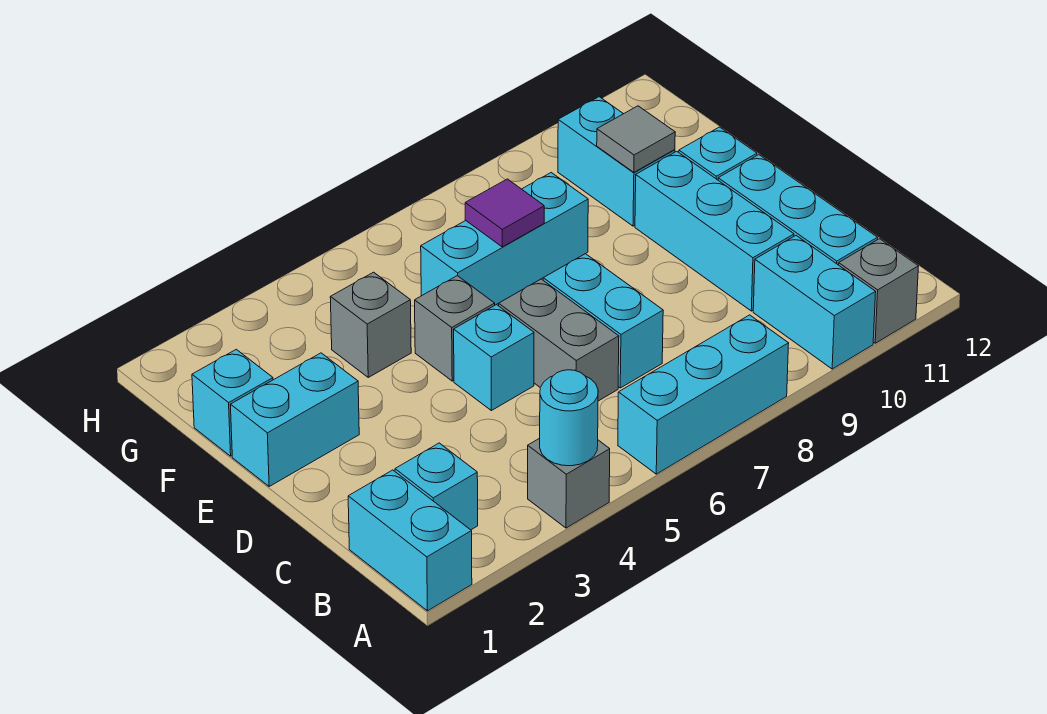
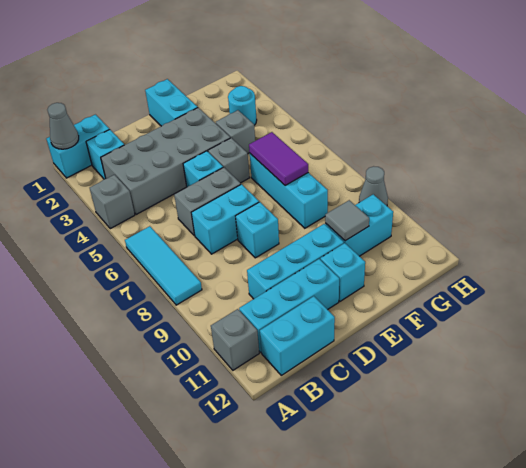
none -> grey cone A1 level 2
cyan round brick A4 level 2 -> cyan round brick G3 level 1
cyan brick A6:A8 level 1 -> cyan tile A6:A8 level 1
cyan brick A10:B10 level 1 -> cyan brick B12:C12 level 1
none -> grey brick B3:E4 level 1
cyan brick F1 level 1 -> cyan brick D8 level 1
purple tile F7 level 2 -> purple tile F6:F7 level 2
none -> grey cone H9 level 1

